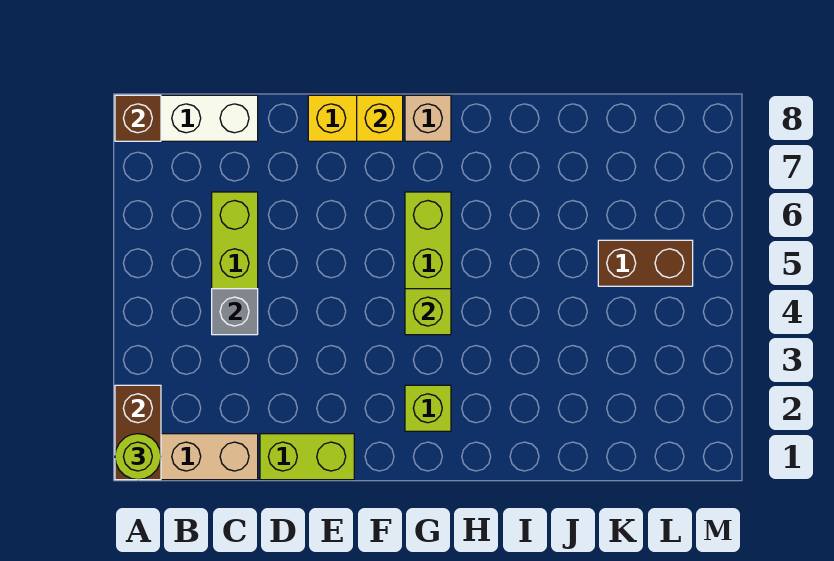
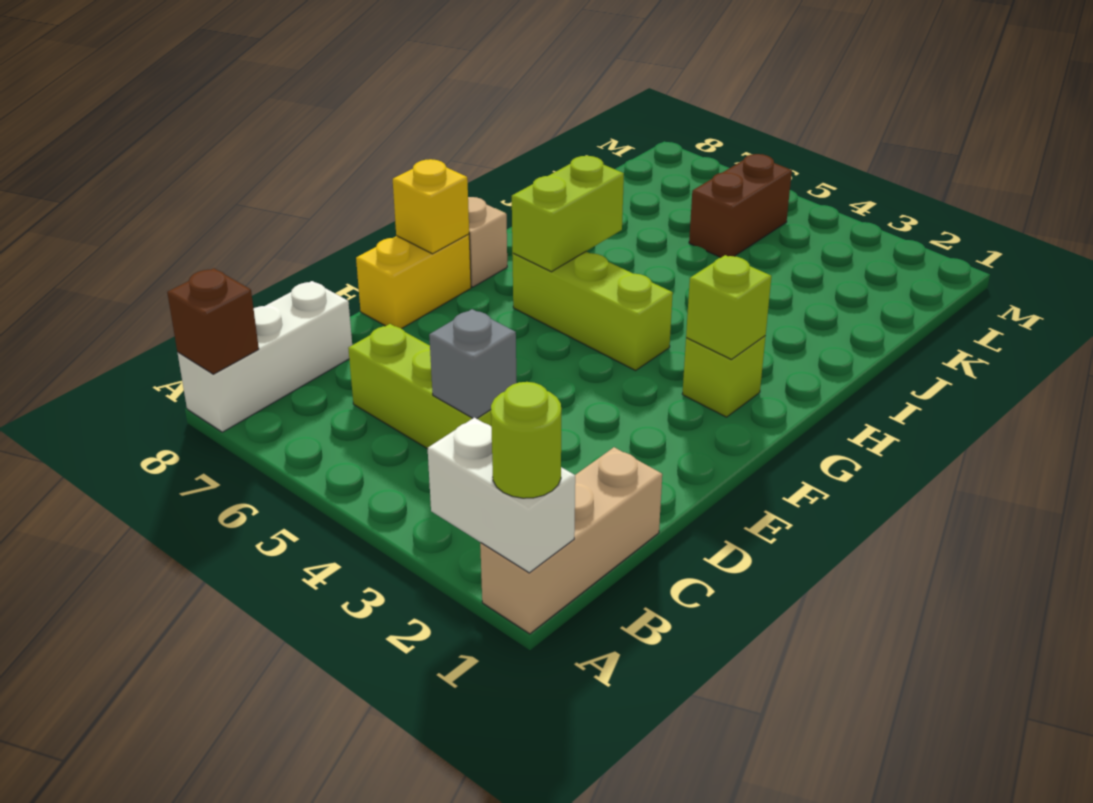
brown brick A1:A2 level 2 -> white brick A1:A2 level 2
lime brick D1:E1 level 1 -> lime brick G6:H6 level 2
lime brick G4 level 2 -> lime brick G2 level 2

